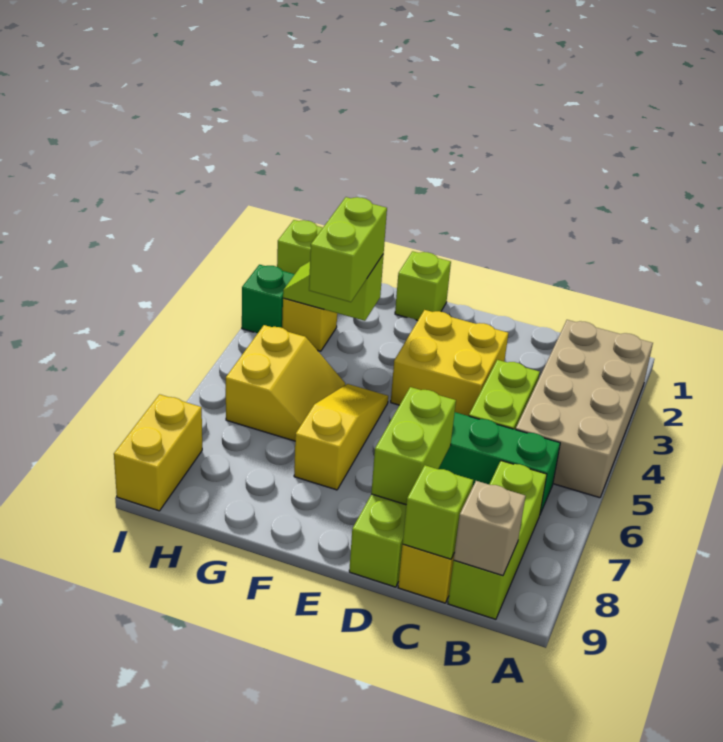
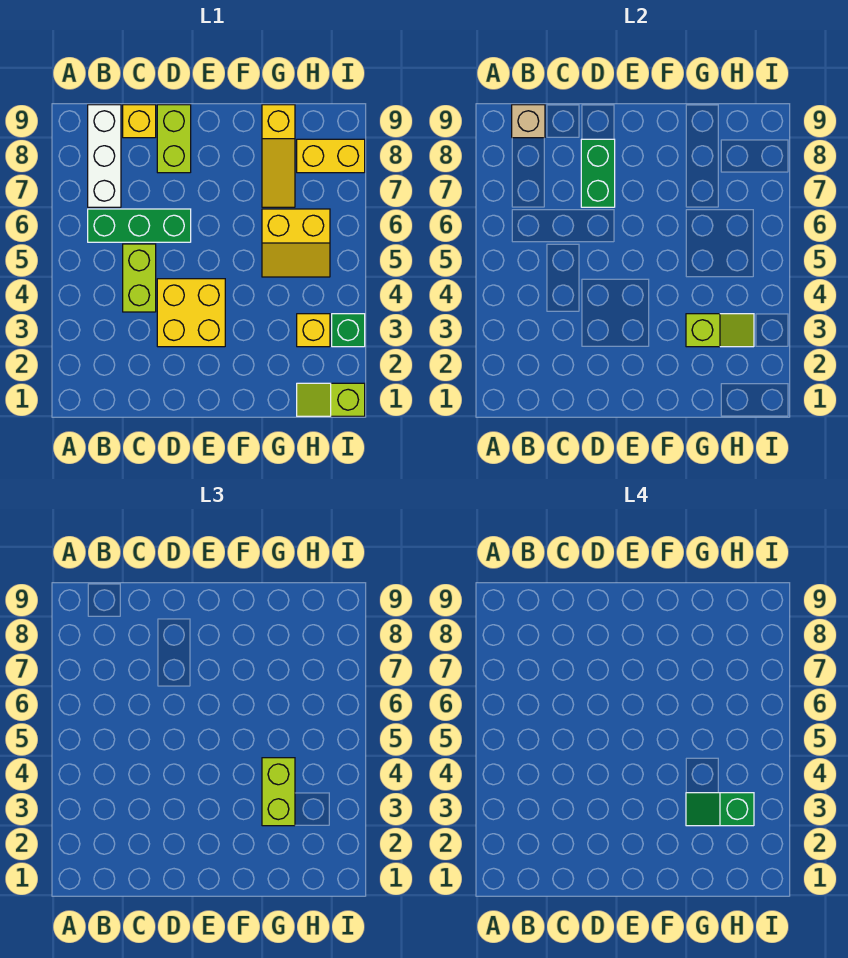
tan brick A2:B5 level 1 -> none
lime brick B7:B9 level 1 -> white brick B7:B9 level 1
lime brick C9 level 2 -> none
lime brick D7:D8 level 2 -> green brick D7:D8 level 2
lime brick F1 level 1 -> none
yellow slope F5:F7 level 1 top 7 -> yellow slope G7:G9 level 1 top 9
none -> green slope G3:H3 level 4 top H
yellow slope G5:H6 level 1 top H -> yellow slope G5:H6 level 1 top 6
yellow brick I8:I9 level 1 -> yellow brick H8:I8 level 1

